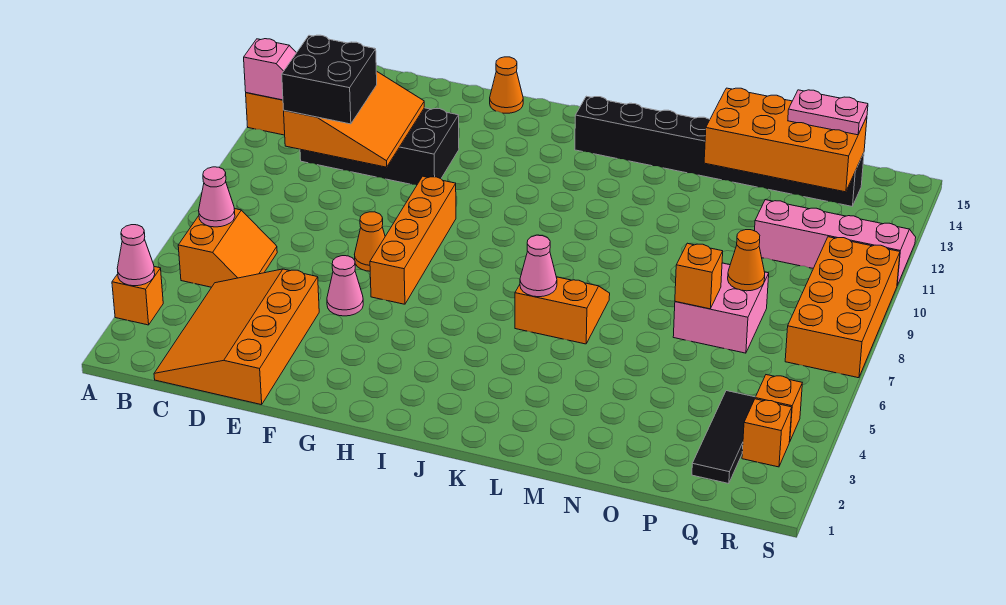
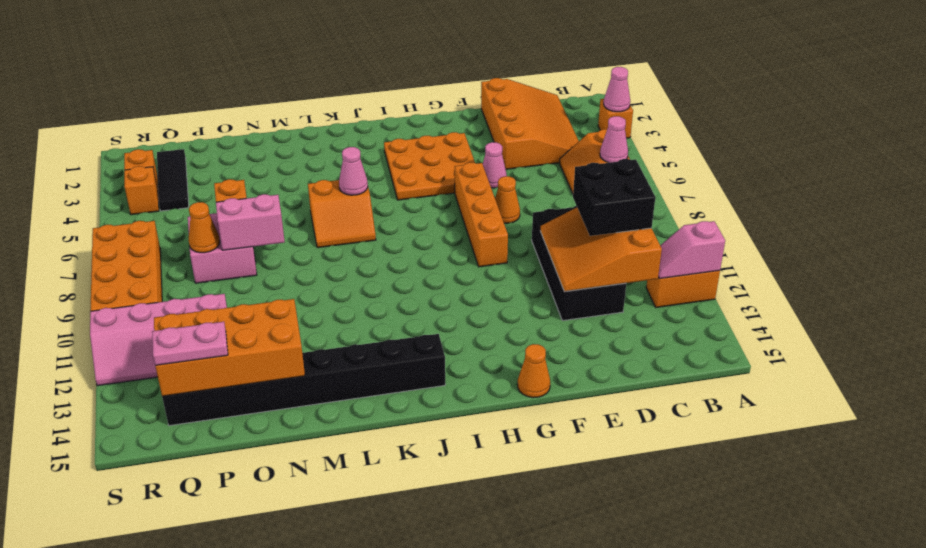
black brick C11:F12 level 1 -> black brick D9:E12 level 1
none -> orange plate G3:I5 level 1
none -> pink brick N8:O8 level 2

